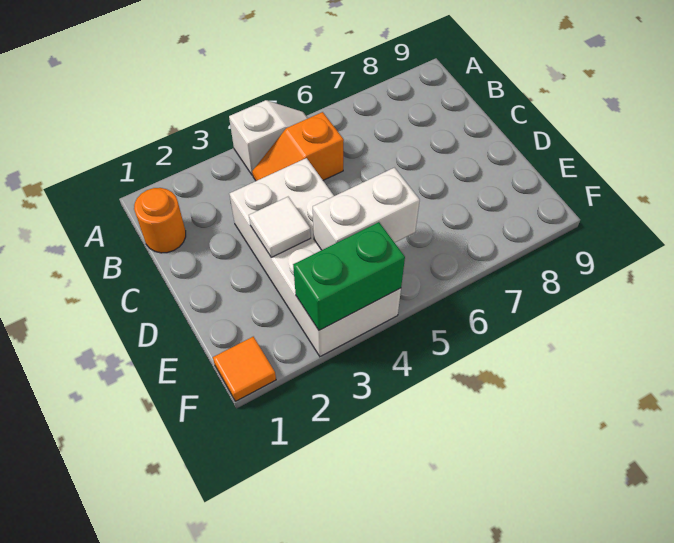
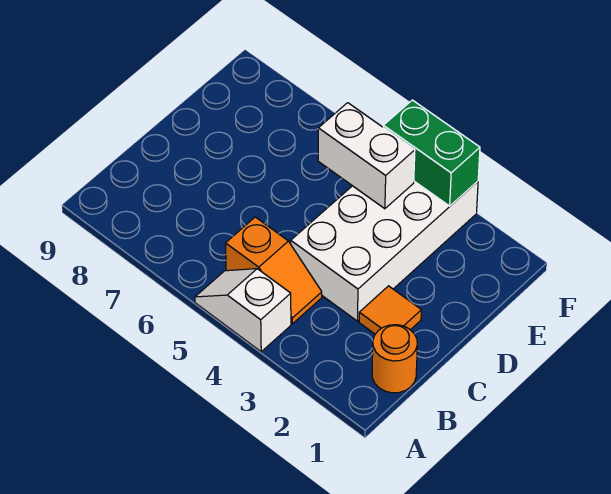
white tile D3 level 2 -> none
orange tile F1 level 1 -> orange tile C2 level 1

